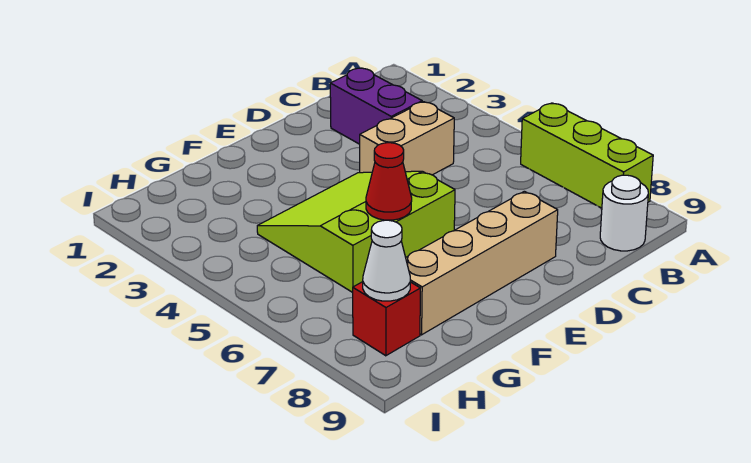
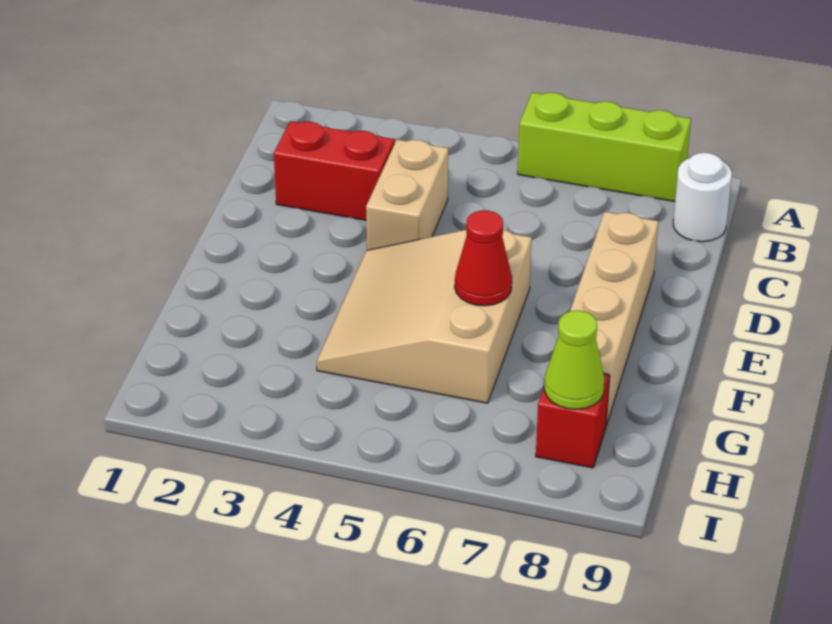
purple brick C2:C3 level 1 -> red brick C2:C3 level 1
lime slope E4:G6 level 1 top 6 -> tan slope E4:G6 level 1 top 6
white cone H8 level 2 -> lime cone H8 level 2

